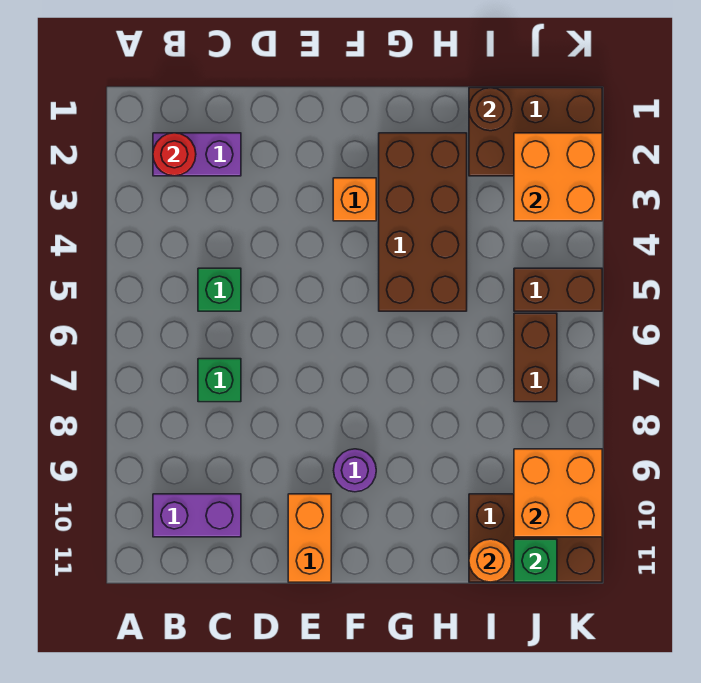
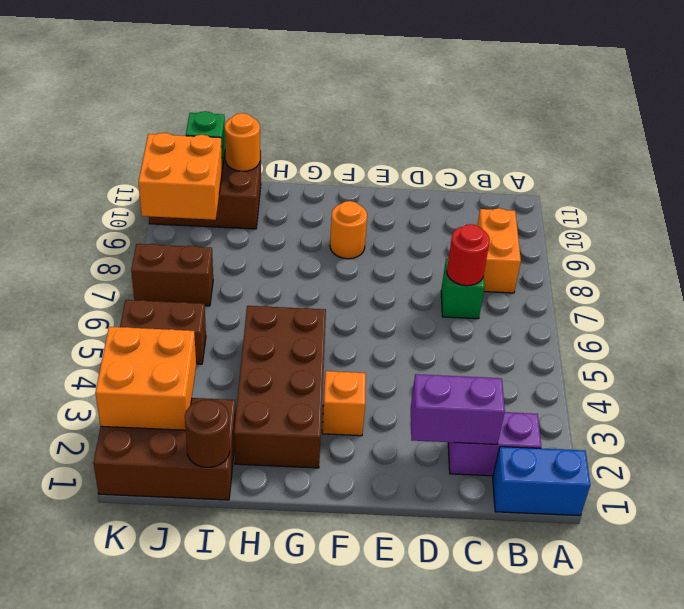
none -> blue brick A1:B1 level 1
red round brick B2 level 2 -> red round brick C7 level 2
purple brick B10:C10 level 1 -> purple brick C2:D2 level 2
green brick C5 level 1 -> none
orange brick E10:E11 level 1 -> orange brick B8:B9 level 1
purple round brick F9 level 1 -> orange round brick F9 level 1
brown brick J6:J7 level 1 -> brown brick J7:K7 level 1

